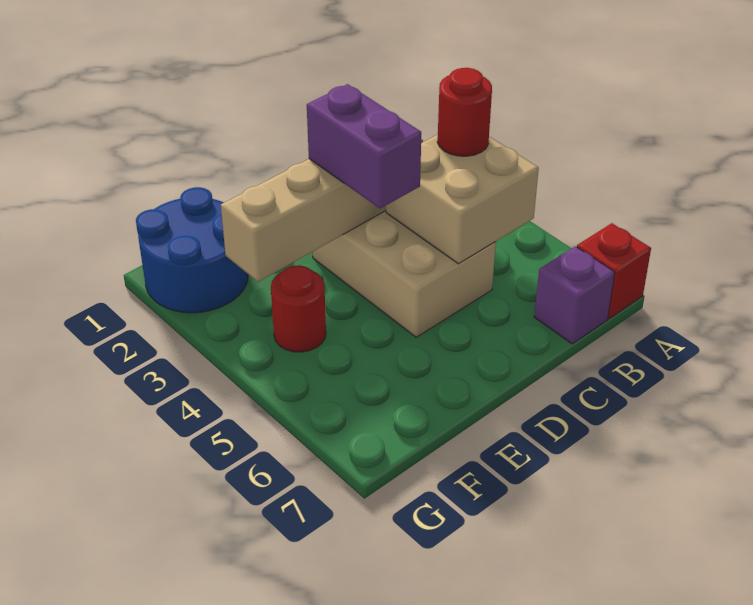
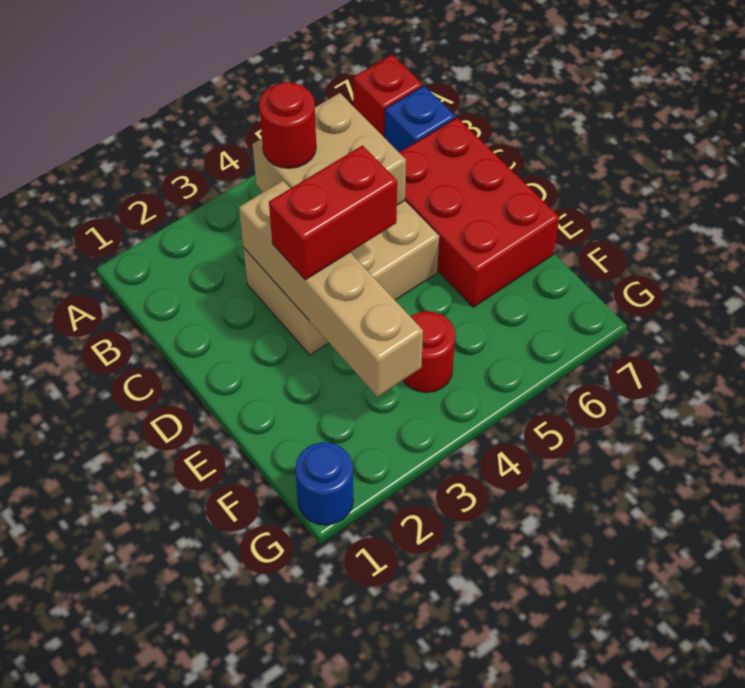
purple brick B7 level 1 -> blue brick B7 level 1
none -> red brick C6:E7 level 1
purple brick D3:D4 level 3 -> red brick D3:D4 level 3
blue round brick F1:G2 level 1 -> blue round brick G1 level 1

